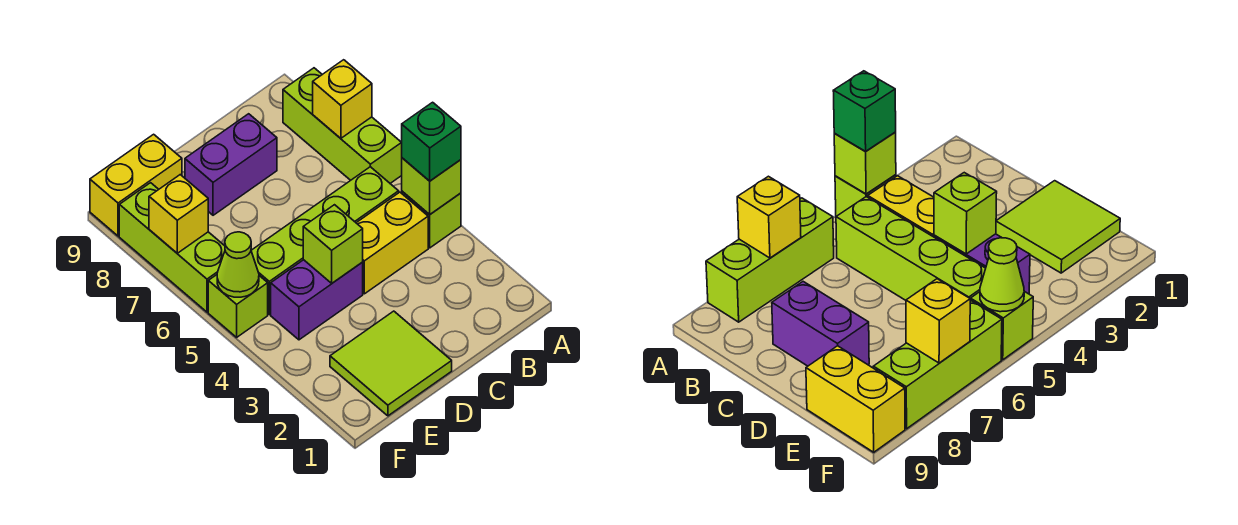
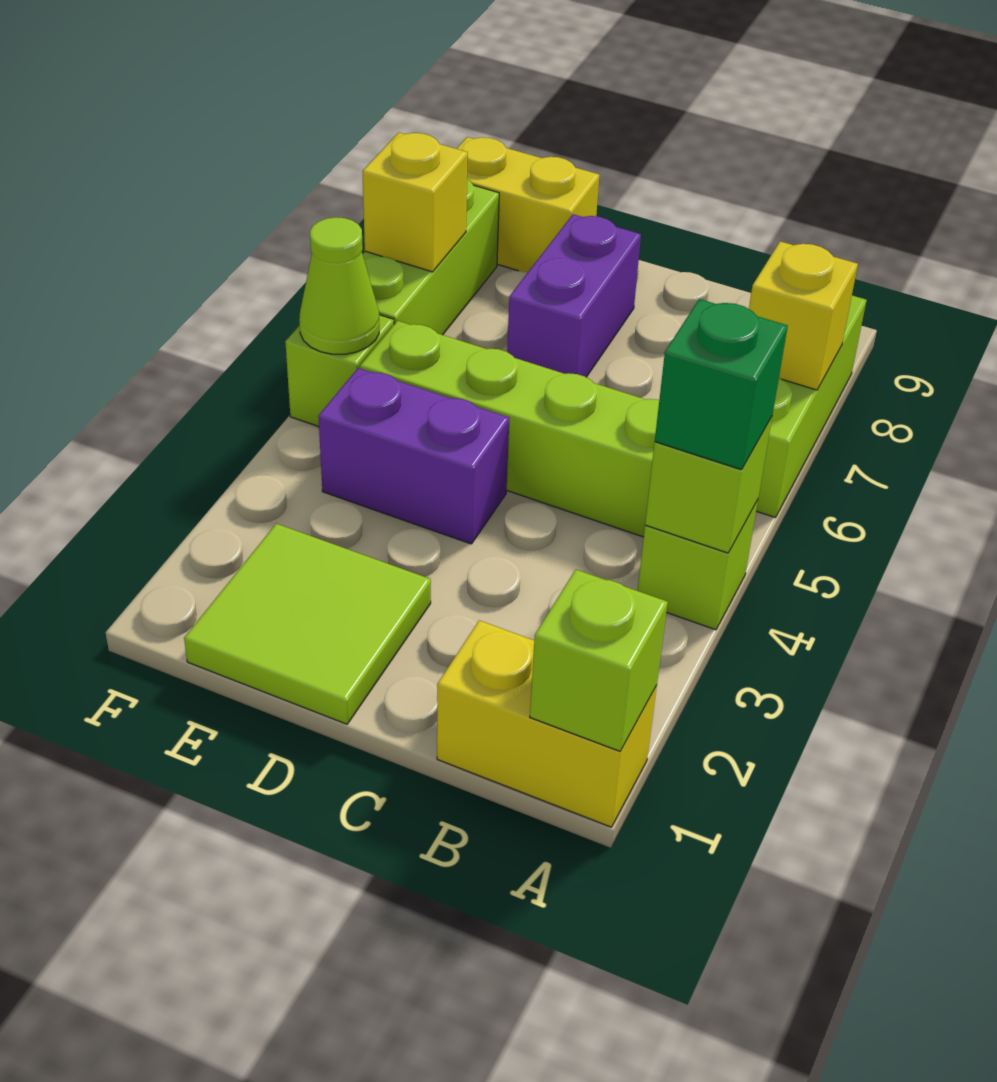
yellow brick B4:C4 level 1 -> yellow brick A1:B1 level 1
purple brick C8:D8 level 1 -> purple brick D7:D8 level 1
lime brick D4 level 2 -> lime brick A1 level 2

